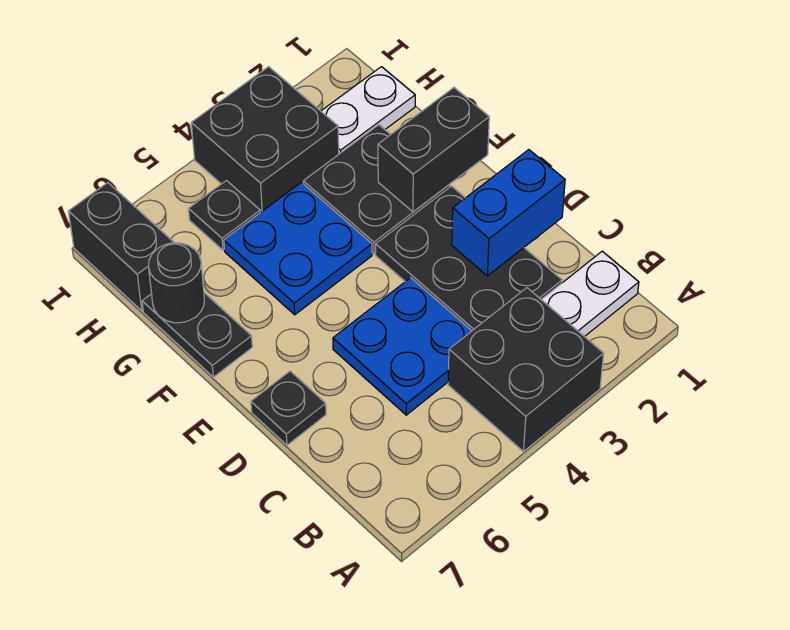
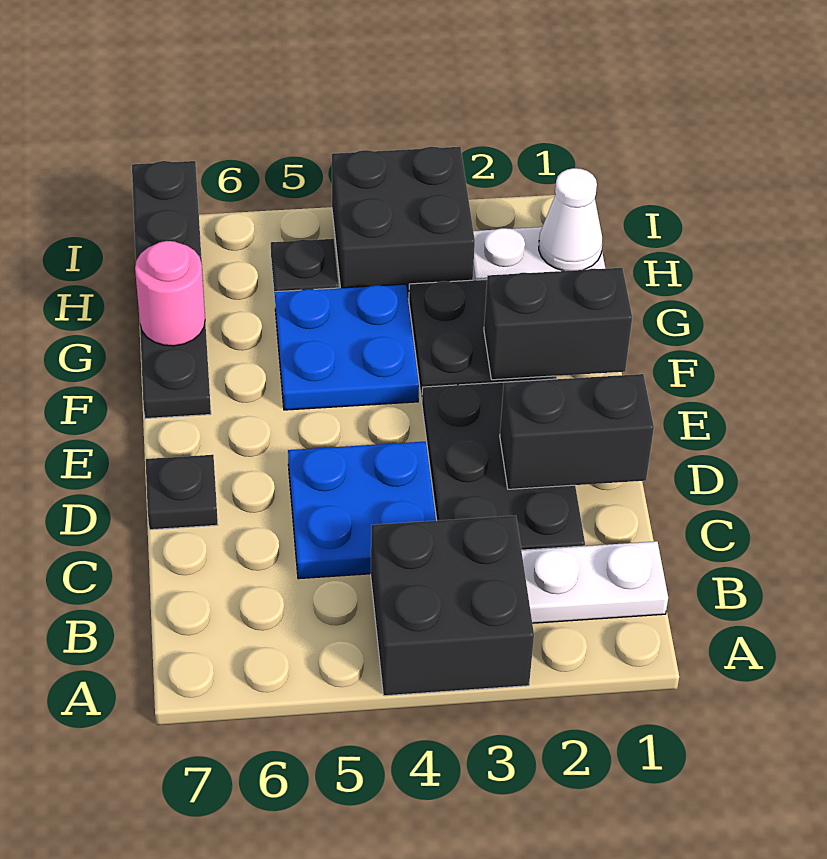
blue brick D1:D2 level 2 -> black brick D1:D2 level 2
black round brick G7 level 2 -> pink round brick G7 level 2
none -> white cone H1 level 2

